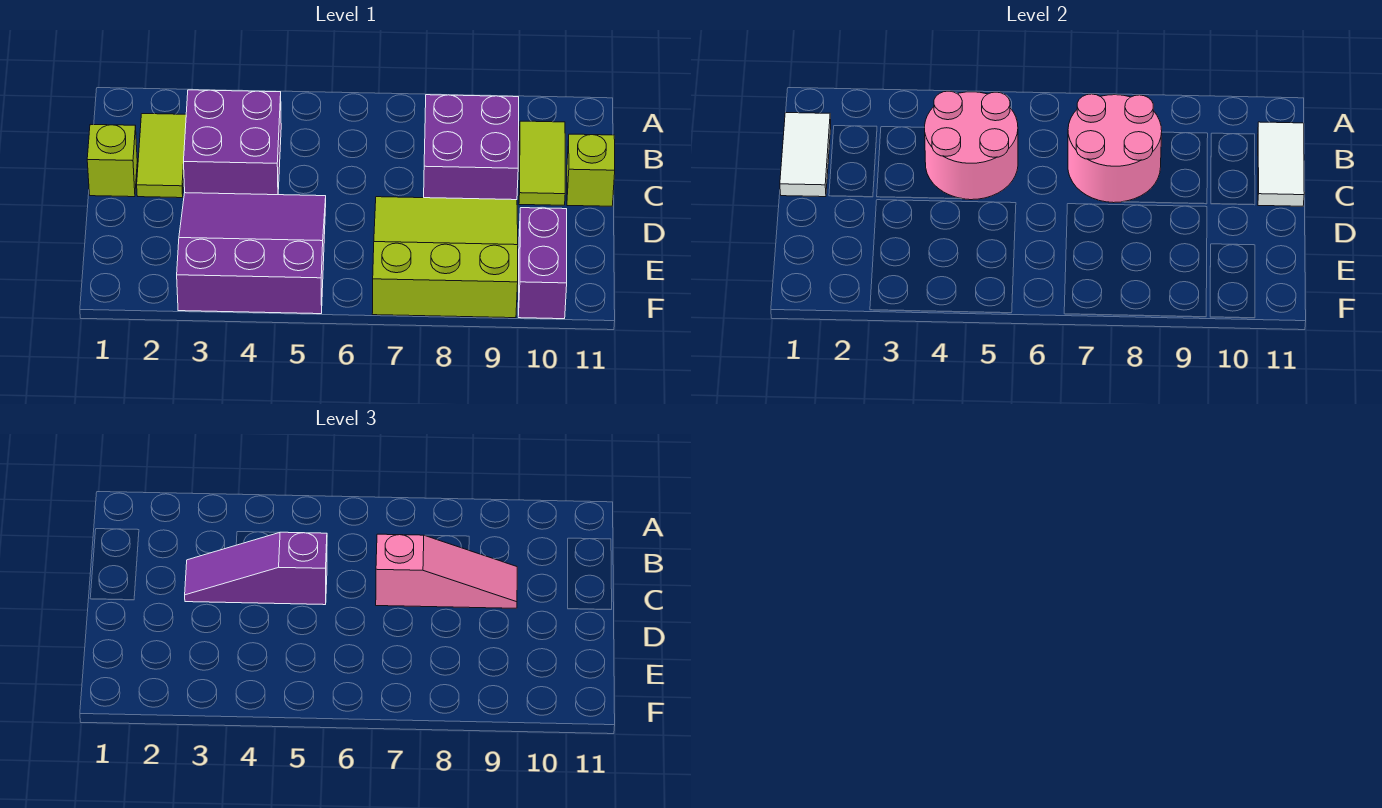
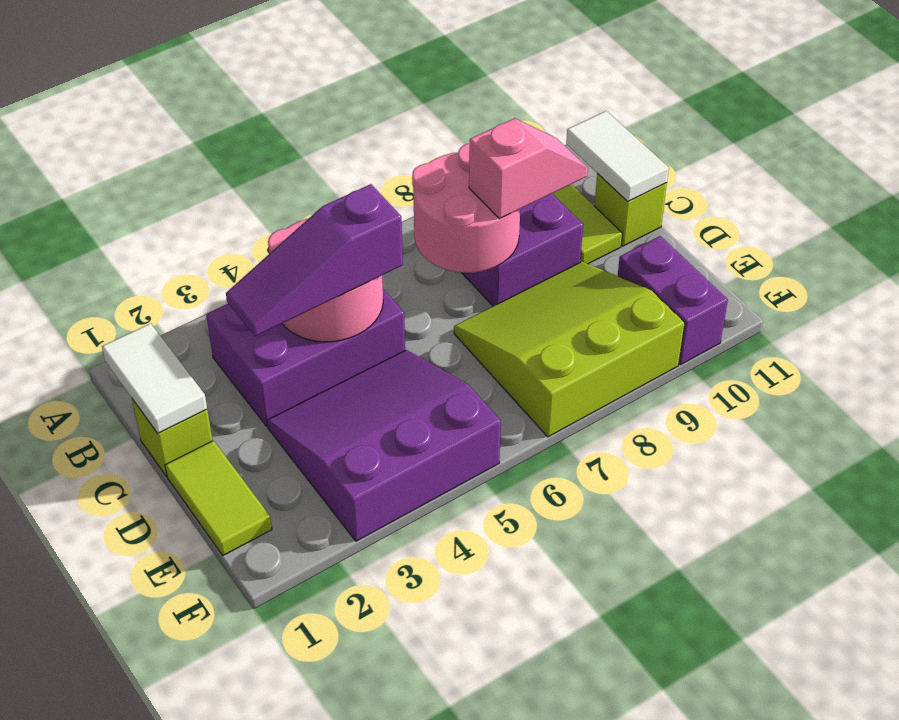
lime tile B2:C2 level 1 -> lime tile D1:E1 level 1
purple brick B3:C4 level 1 -> purple brick B3:C5 level 1
pink slope C7:C9 level 3 top 7 -> pink slope C8:C9 level 3 top 8

